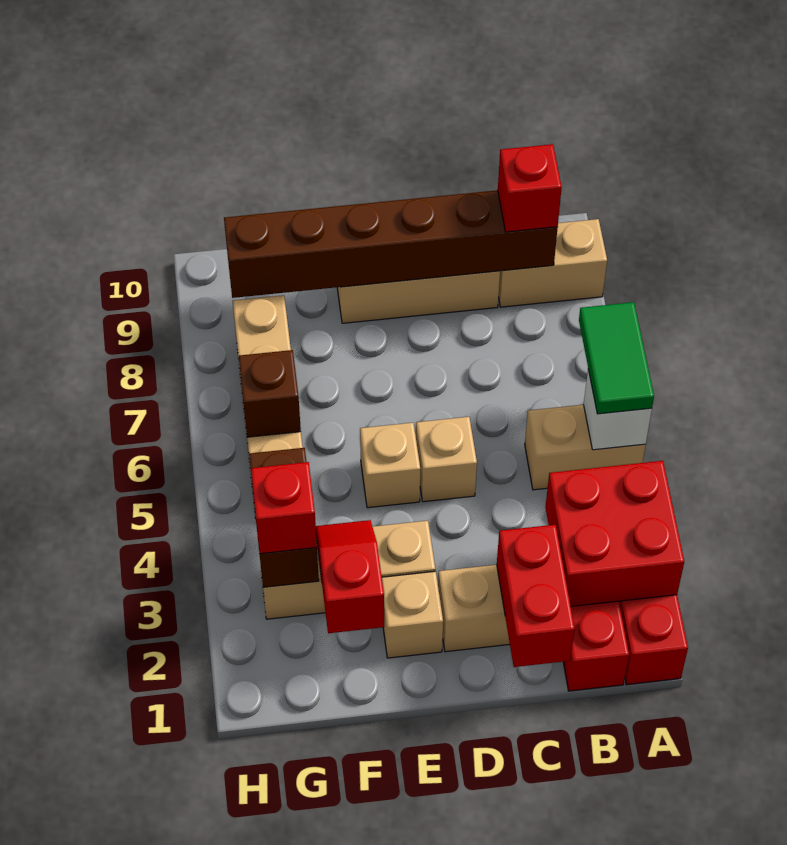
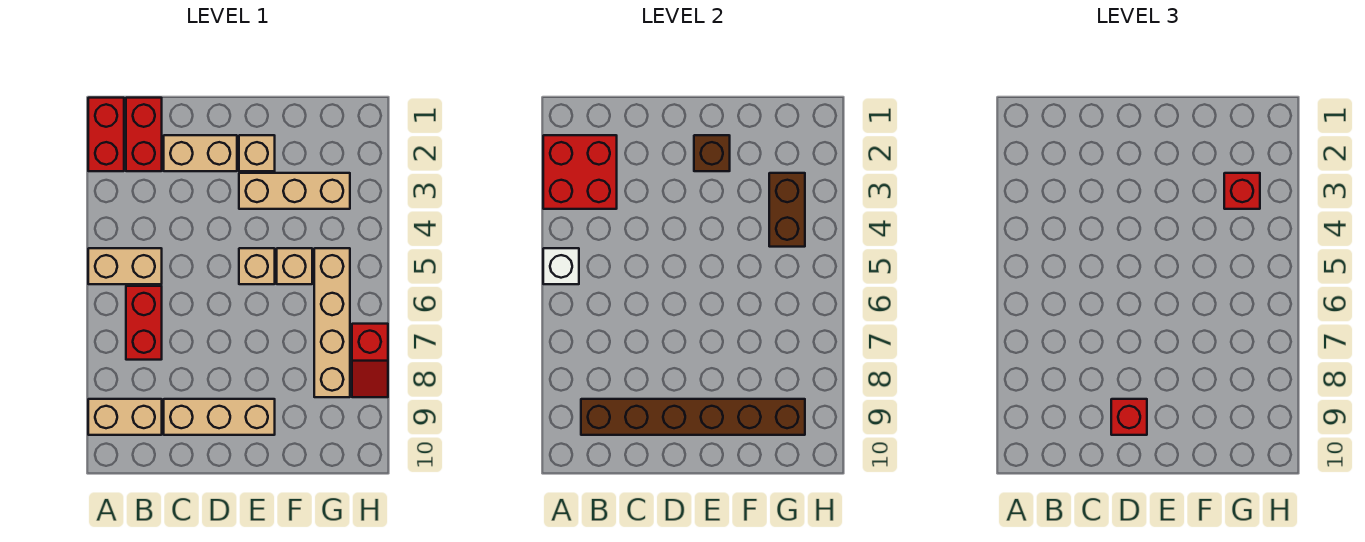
green tile A5:A6 level 3 -> none
red brick B9 level 3 -> red brick D9 level 3
red brick C1:C2 level 2 -> red brick B6:B7 level 1
tan brick D5 level 1 -> tan brick F5 level 1
red slope F2:F3 level 2 top 2 -> red slope H7:H8 level 1 top 7
brown brick G6 level 2 -> brown brick E2 level 2

